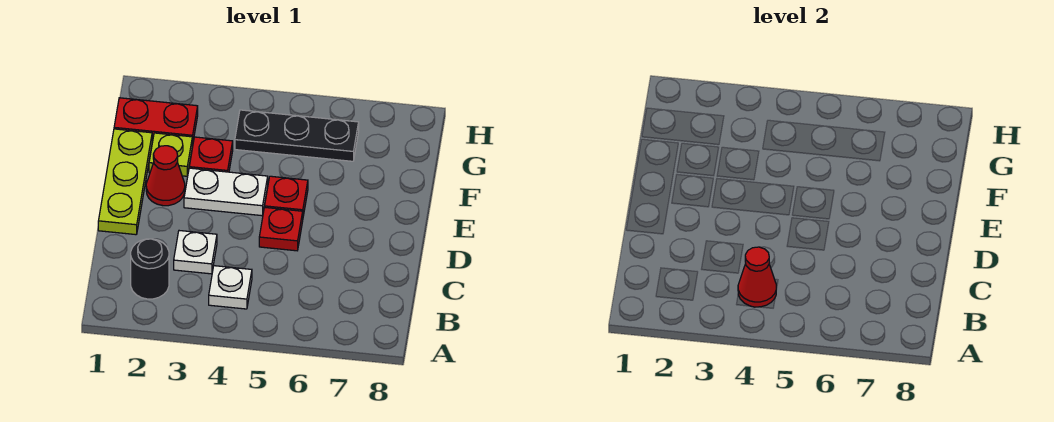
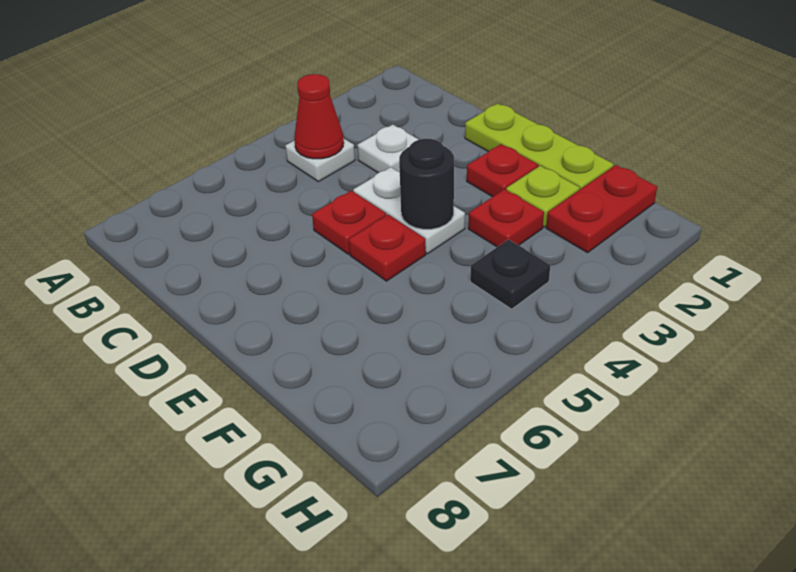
black round brick B2 level 1 -> black round brick E4 level 2
red cone E2 level 1 -> red plate E2 level 1
white plate E3:E4 level 1 -> white plate D4:E4 level 1
black plate G4:G6 level 1 -> black plate G4 level 1

